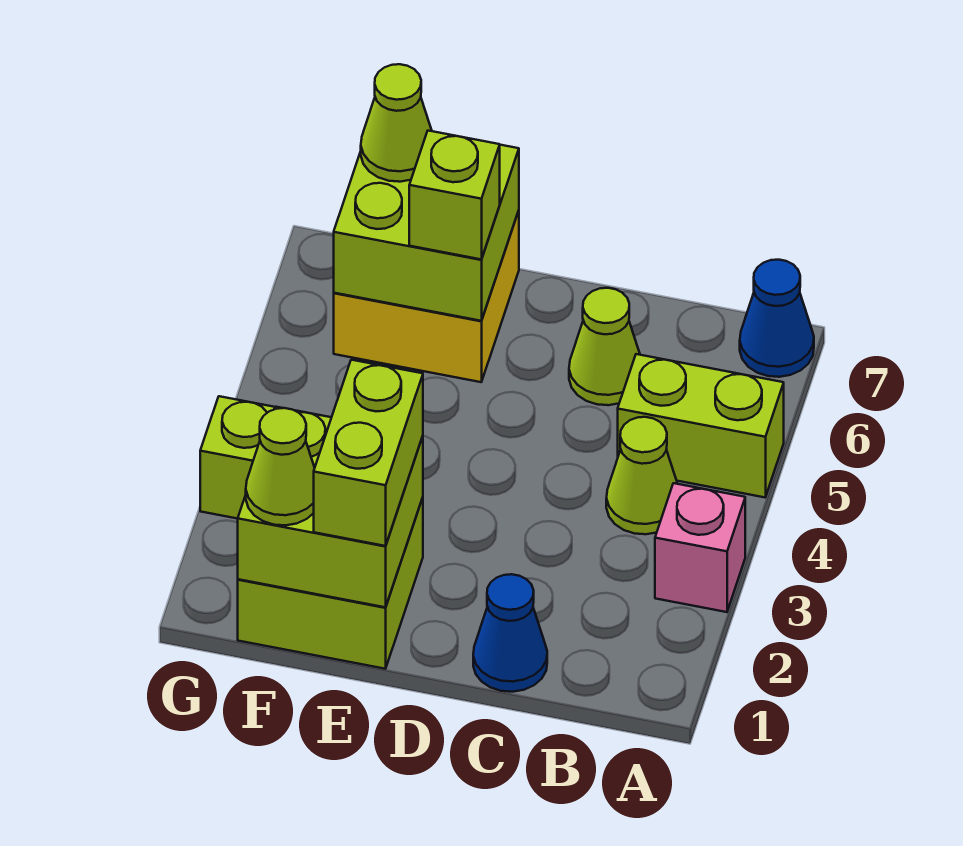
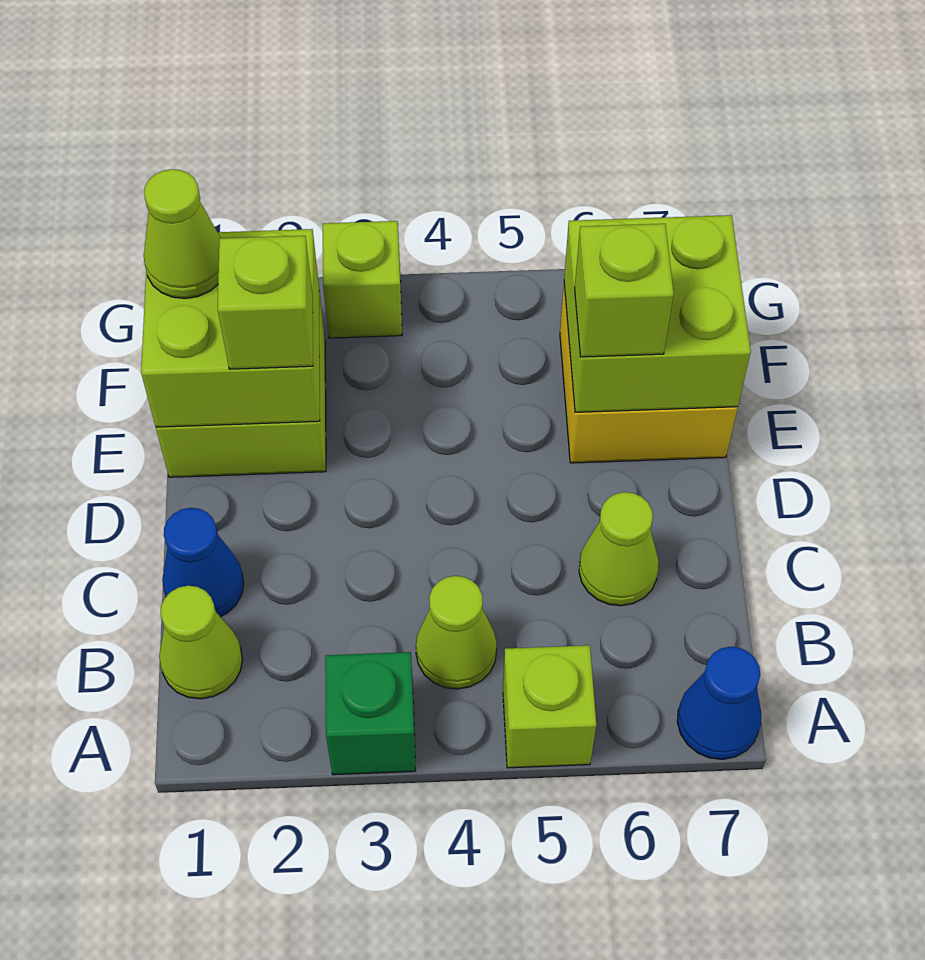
pink brick A3 level 1 -> green brick A3 level 1
lime brick A5:B5 level 1 -> lime brick A5 level 1
lime brick E1:E2 level 3 -> lime brick E2 level 3
lime cone F7 level 3 -> lime cone B1 level 1

